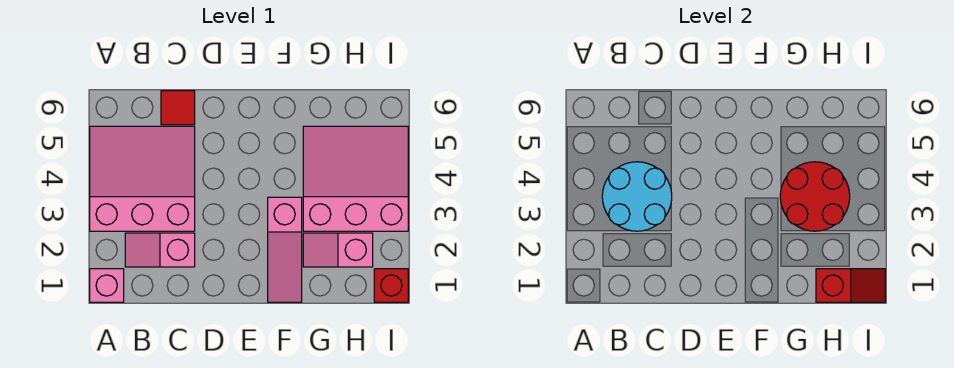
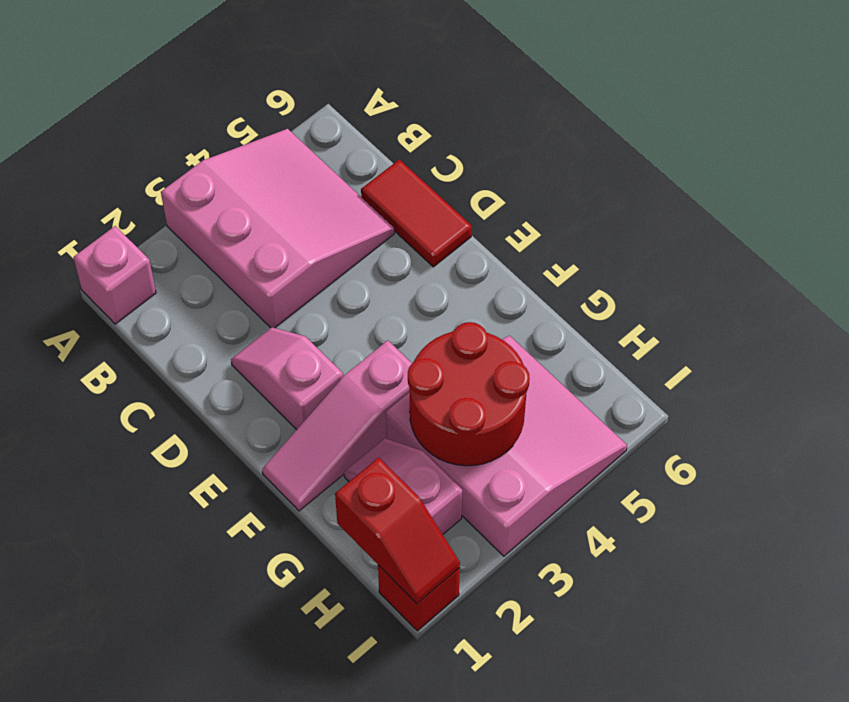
pink slope B2:C2 level 1 top C -> pink slope D2:E2 level 1 top E
cyan round brick B3:C4 level 2 -> none
red tile C6 level 1 -> red tile C6:D6 level 1

